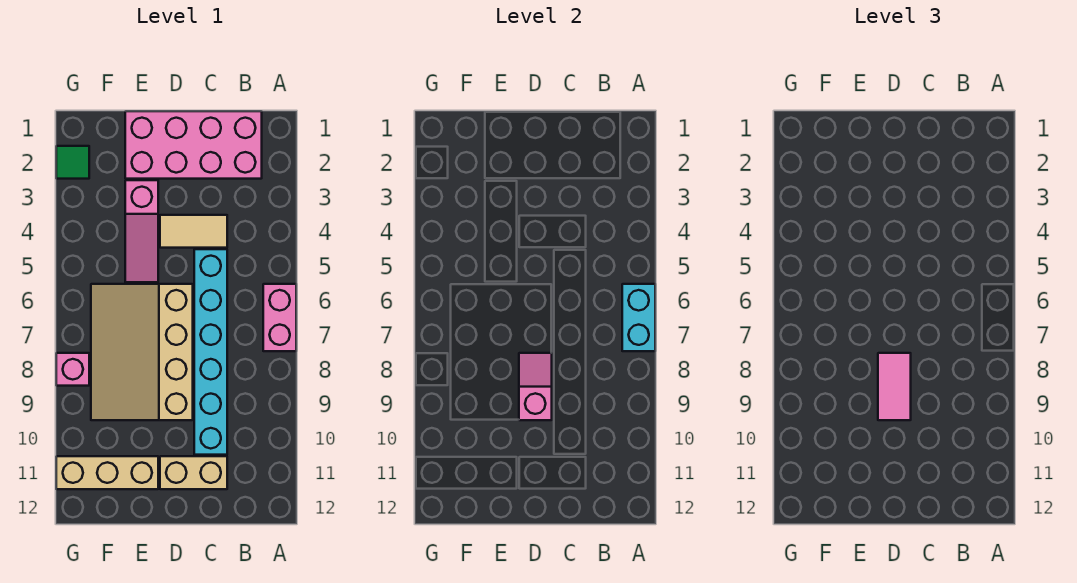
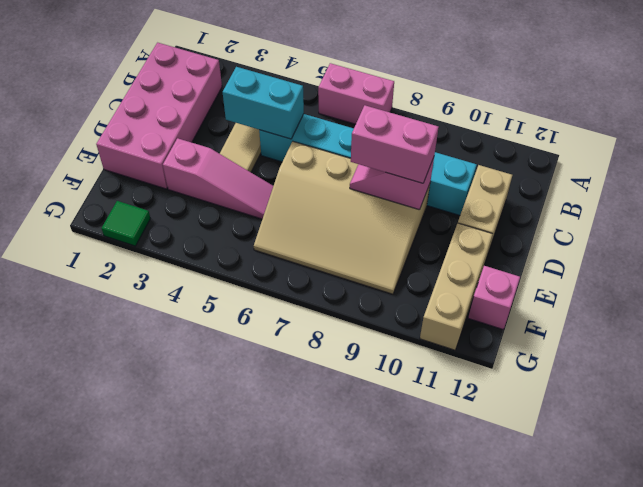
cyan brick A6:A7 level 2 -> cyan brick C4:C5 level 2
pink tile D8:D9 level 3 -> pink brick D8:D9 level 3
pink brick G8 level 1 -> pink brick F12 level 1

